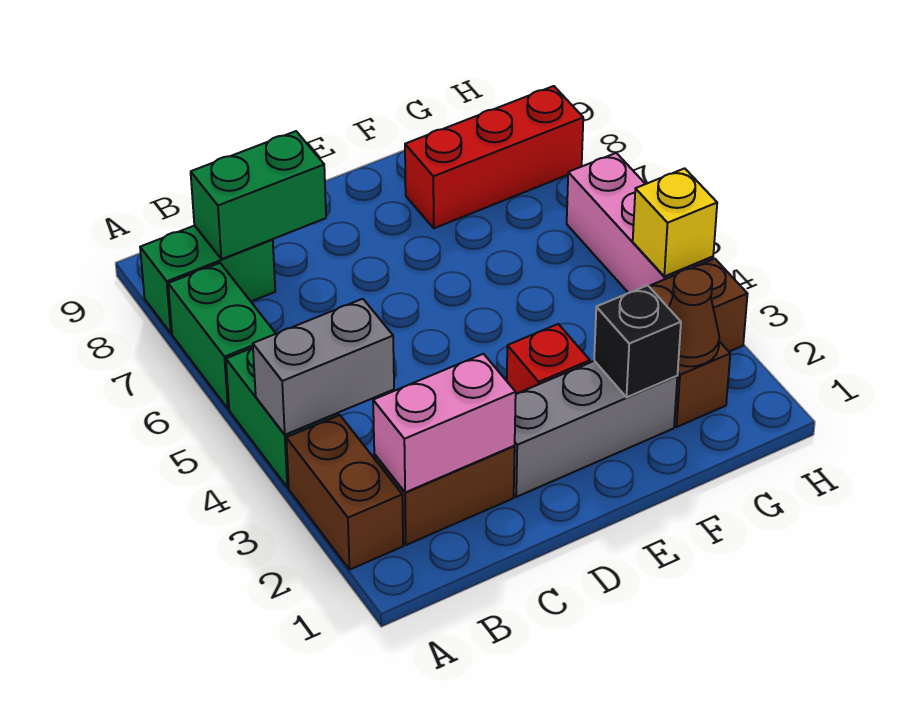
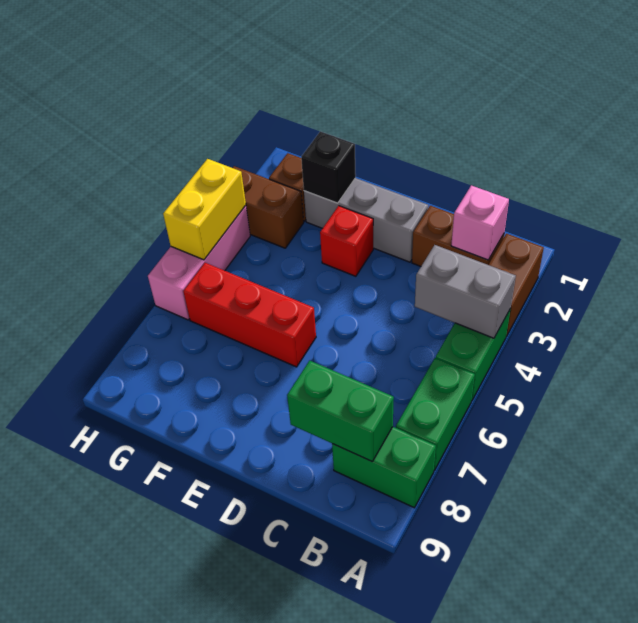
pink brick B2:C2 level 2 -> pink brick B2 level 2
red brick F8:H8 level 1 -> red brick E6:G6 level 1
brown cone G2 level 2 -> none
yellow brick H4 level 2 -> yellow brick H4:H5 level 2

